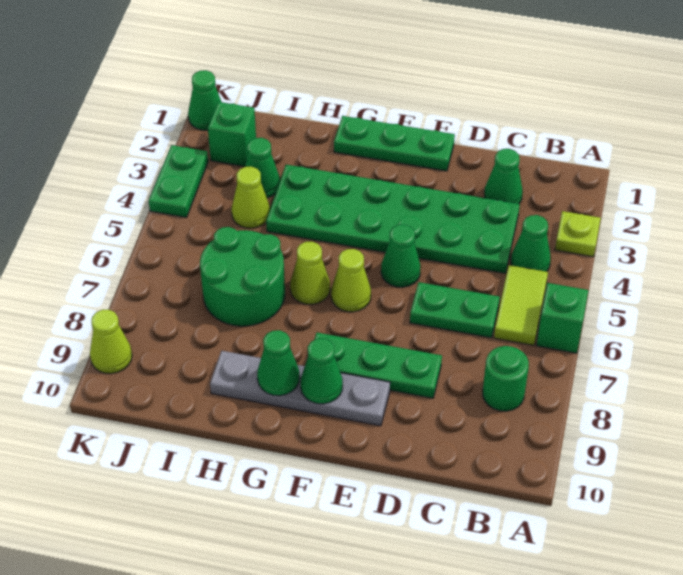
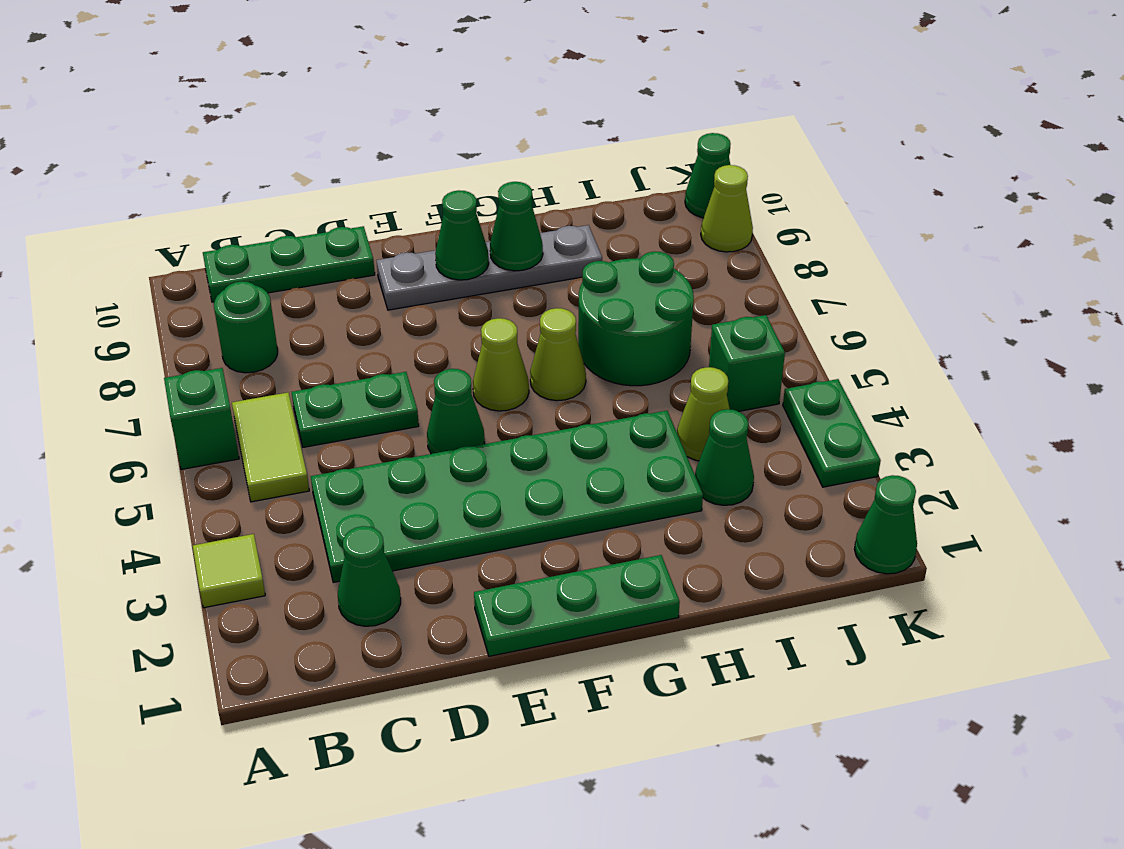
lime plate A3 level 1 -> lime tile A3 level 1
green cone B4 level 1 -> green cone K10 level 1
green plate D8:F8 level 1 -> green plate B10:D10 level 1
green brick J2 level 1 -> green brick J5 level 1

